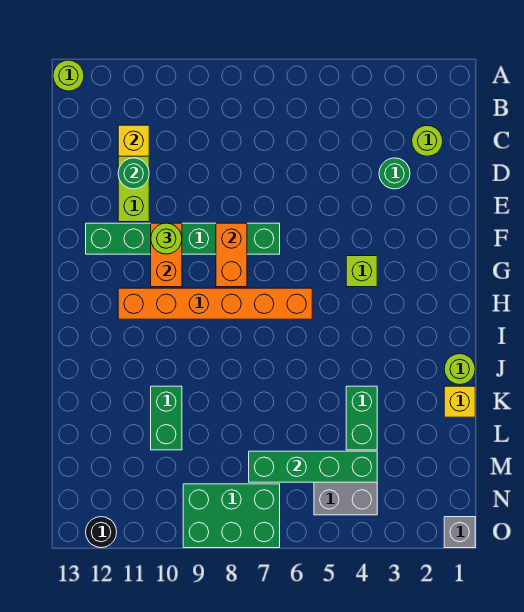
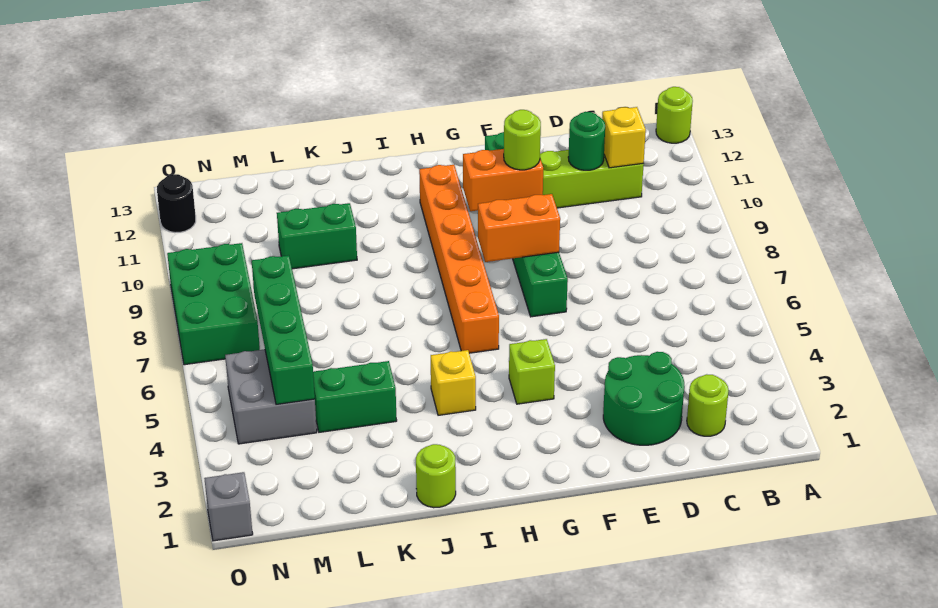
green round brick D3 level 1 -> green round brick D2:E3 level 1
yellow brick K1 level 1 -> yellow brick I4 level 1

